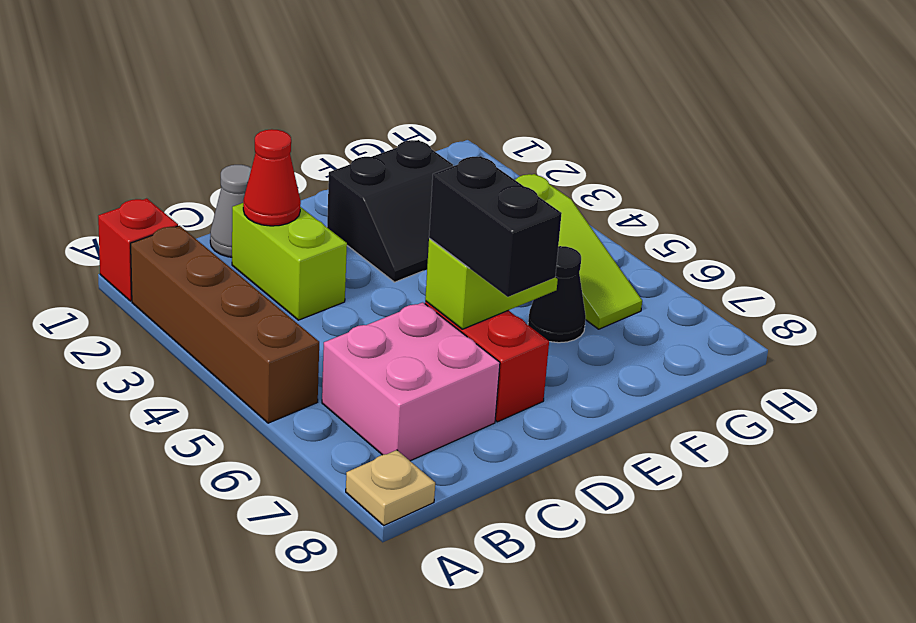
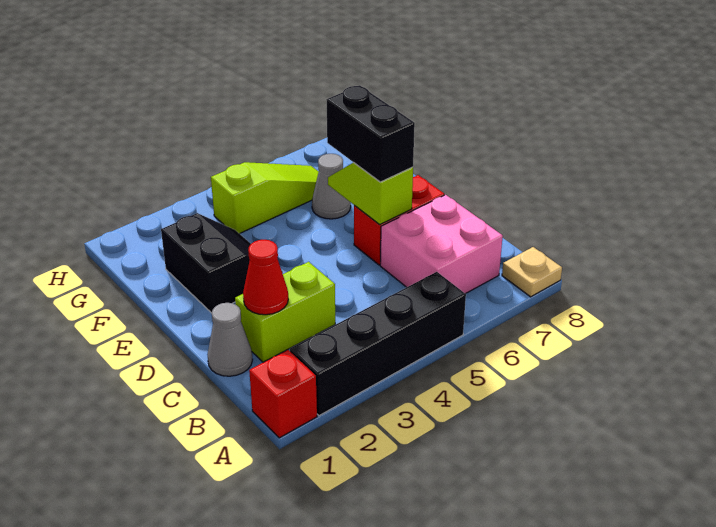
brown brick A2:A5 level 1 -> black brick A2:A5 level 1
black brick D6:D7 level 3 -> black brick D6:E6 level 3
black cone F6 level 1 -> grey cone F6 level 1

